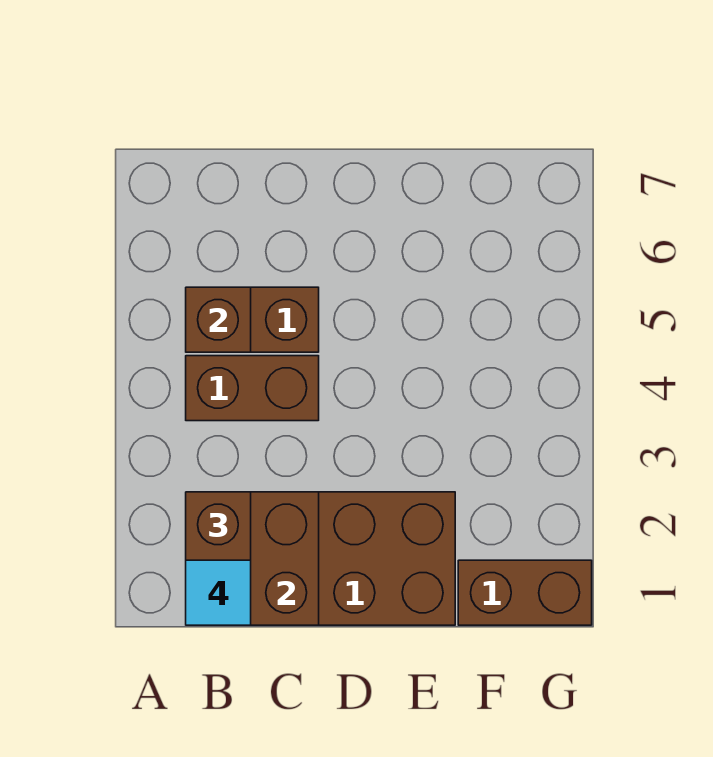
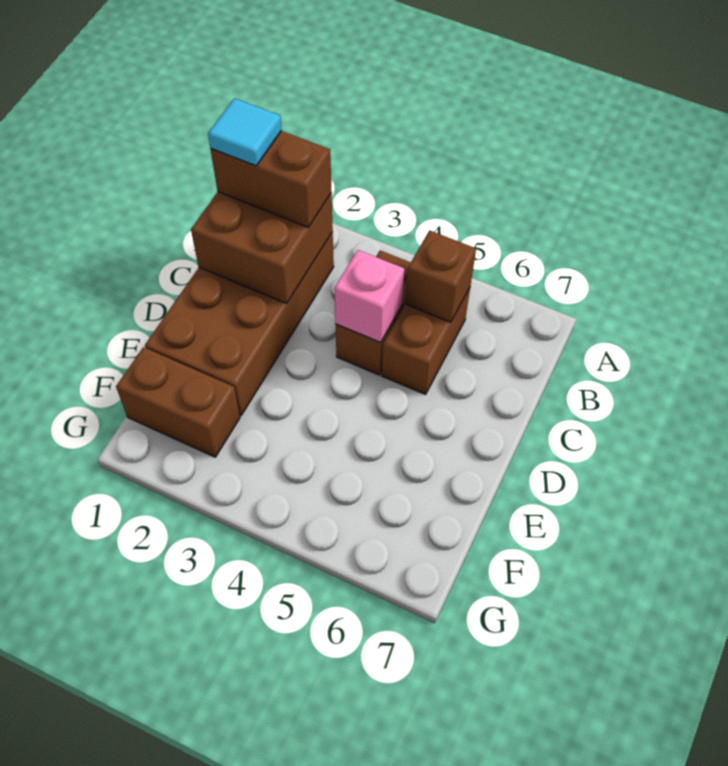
none -> pink brick C4 level 2
brown brick F1:G1 level 1 -> brown brick F1:F2 level 1

